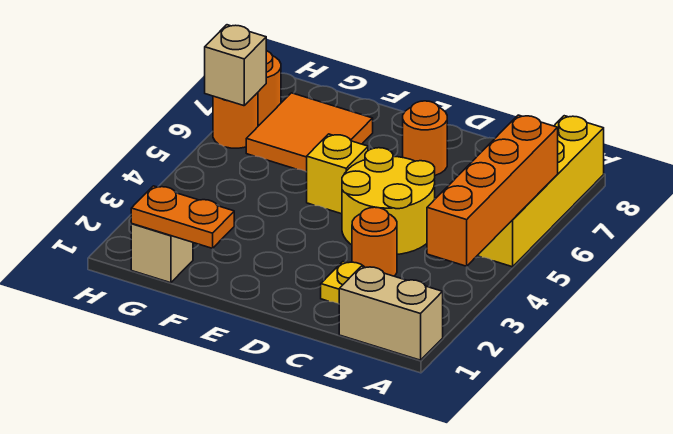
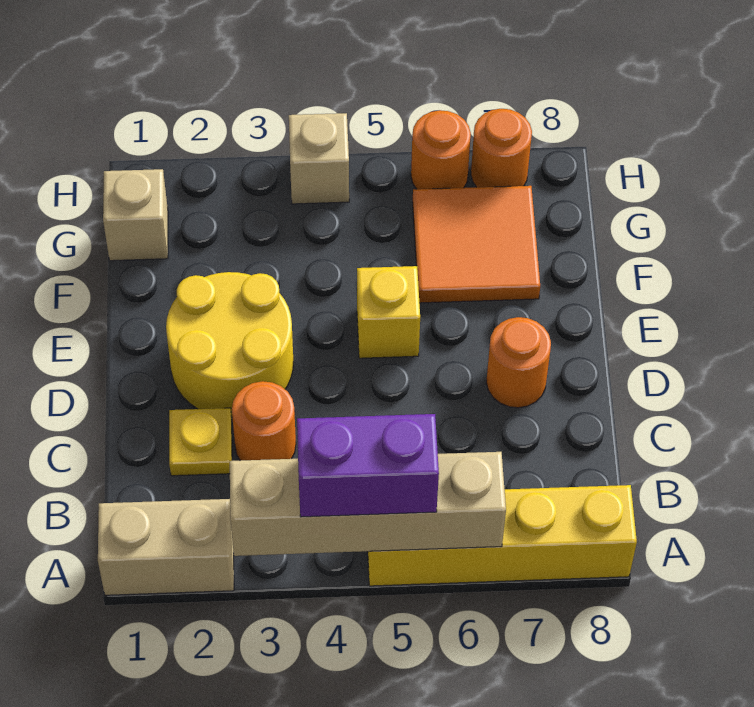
tan brick A1:B1 level 1 -> tan brick A1:A2 level 1
orange brick A3:A6 level 2 -> tan brick A3:A6 level 2
none -> purple brick A4:A5 level 3
yellow round brick C4:D5 level 1 -> yellow round brick D2:E3 level 1
orange plate F1:G1 level 2 -> none
tan brick H6 level 2 -> tan brick H4 level 1

